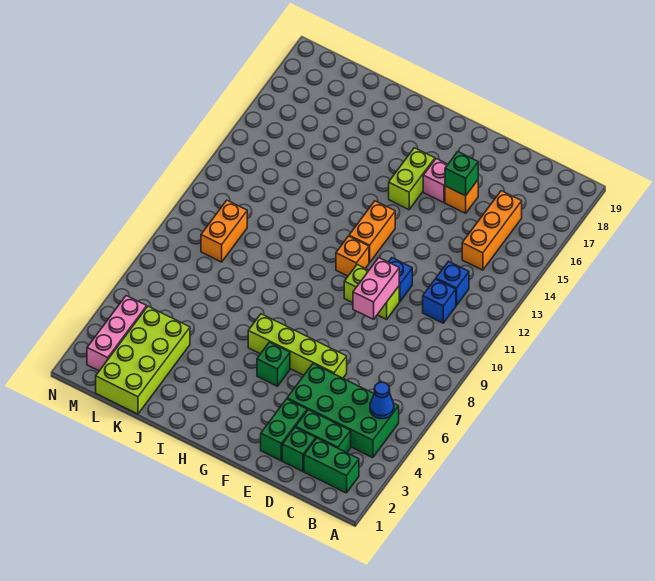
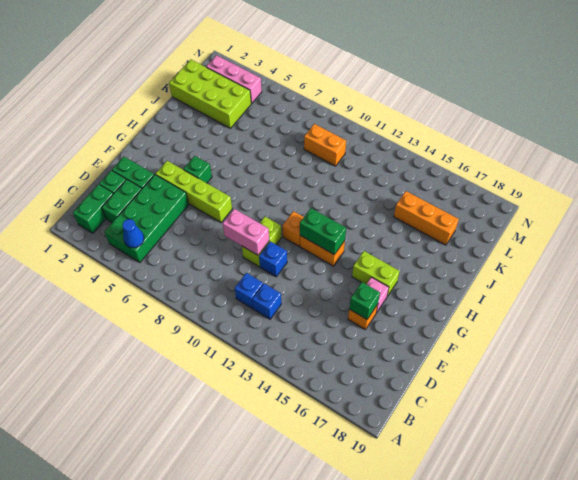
orange brick C14:C16 level 1 -> orange brick K15:K17 level 1
lime brick E6:H6 level 1 -> lime brick F4:F7 level 1
none -> green brick G12:G13 level 2

